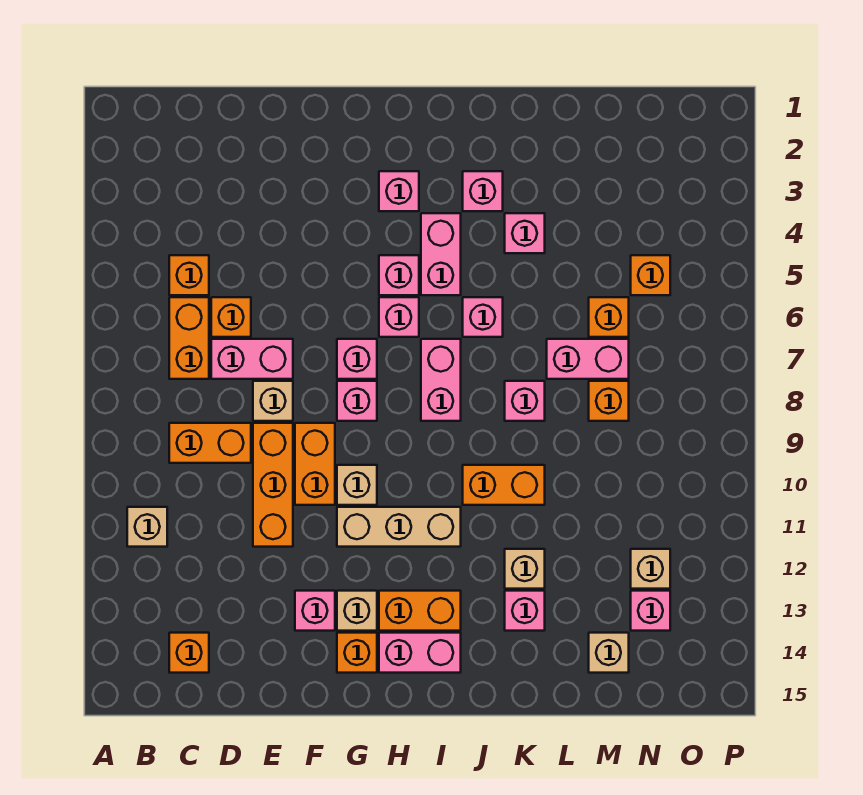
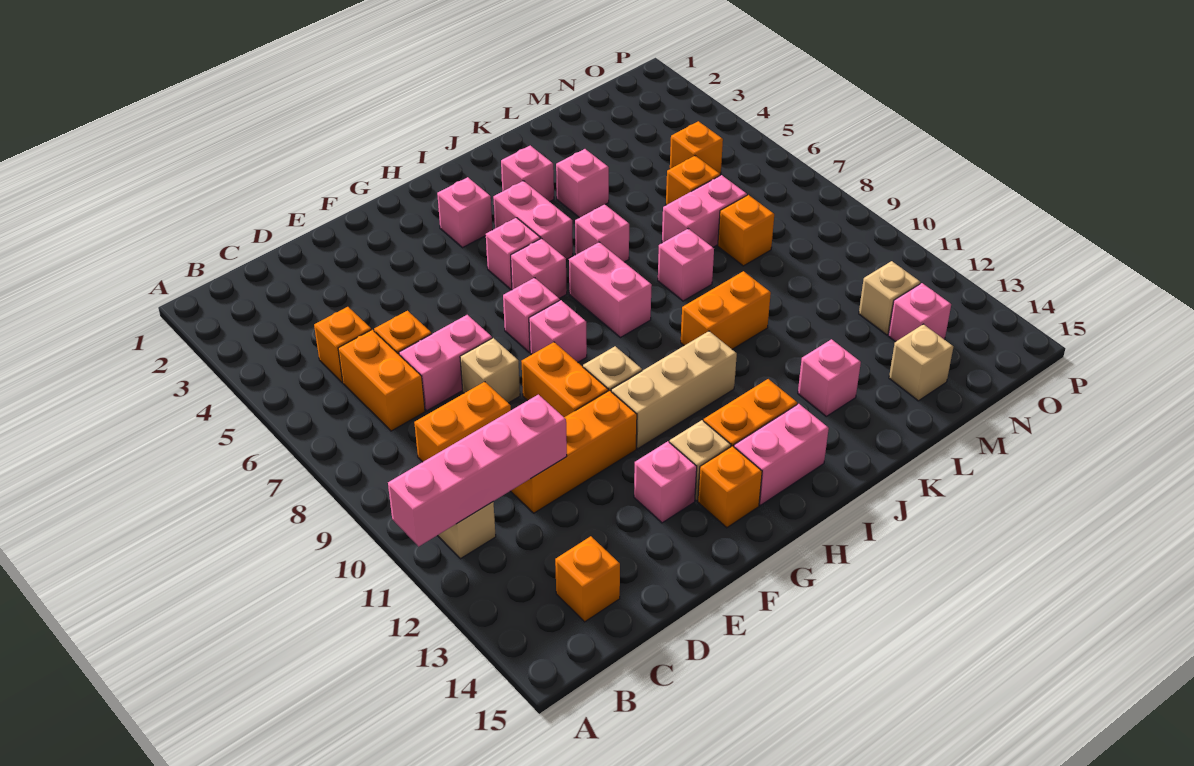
none -> pink brick A11:D11 level 2
orange brick E9:E11 level 1 -> orange brick D11:F11 level 1
tan brick K12 level 1 -> none

